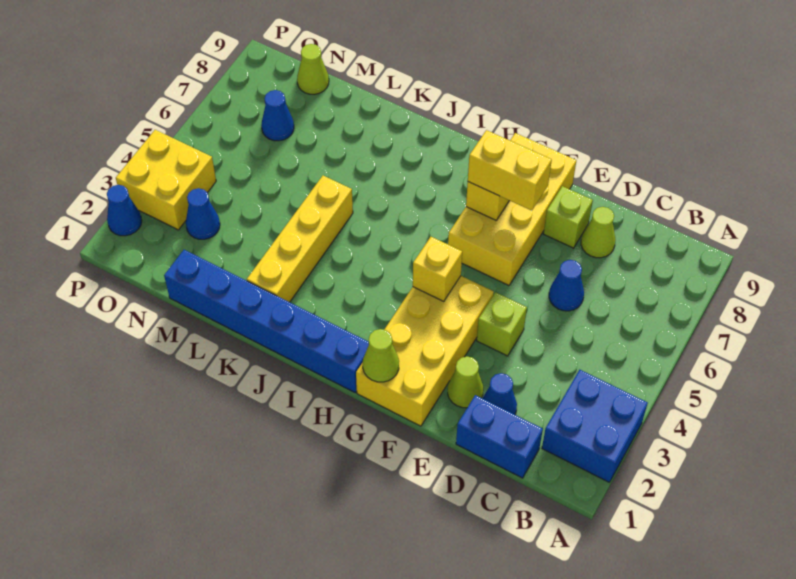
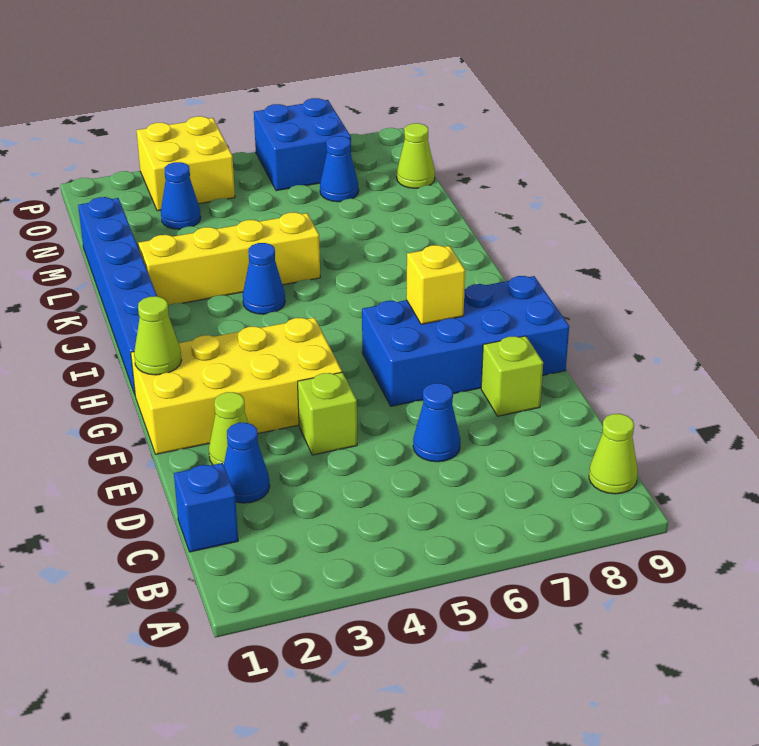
blue brick A2:B3 level 1 -> blue brick O6:P7 level 1
blue brick C1:D1 level 1 -> blue brick C1 level 1
lime cone D8 level 1 -> lime cone B9 level 1
yellow brick F6:G9 level 1 -> blue brick F6:G9 level 1
yellow brick F7:G7 level 3 -> none
yellow brick G4 level 2 -> none
blue cone P2 level 1 -> blue cone J4 level 1

